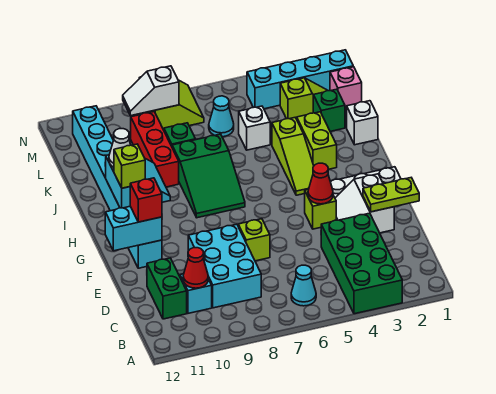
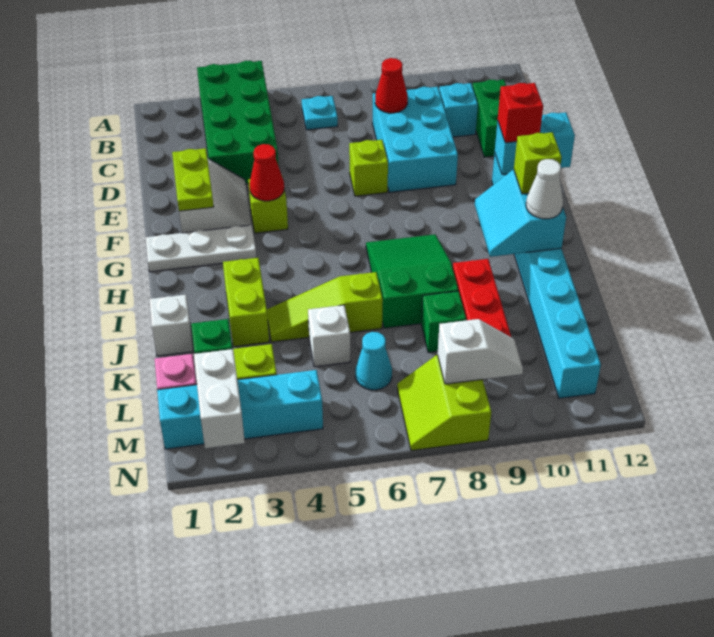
cyan cone B6 level 1 -> cyan plate B6 level 1
red cone C10 level 2 -> red cone C8 level 2
lime plate E1:E2 level 2 -> lime plate E2:F2 level 2
lime slope H4:J4 level 1 top J -> lime slope J4:J6 level 1 top 6
none -> white brick M2:N2 level 2

